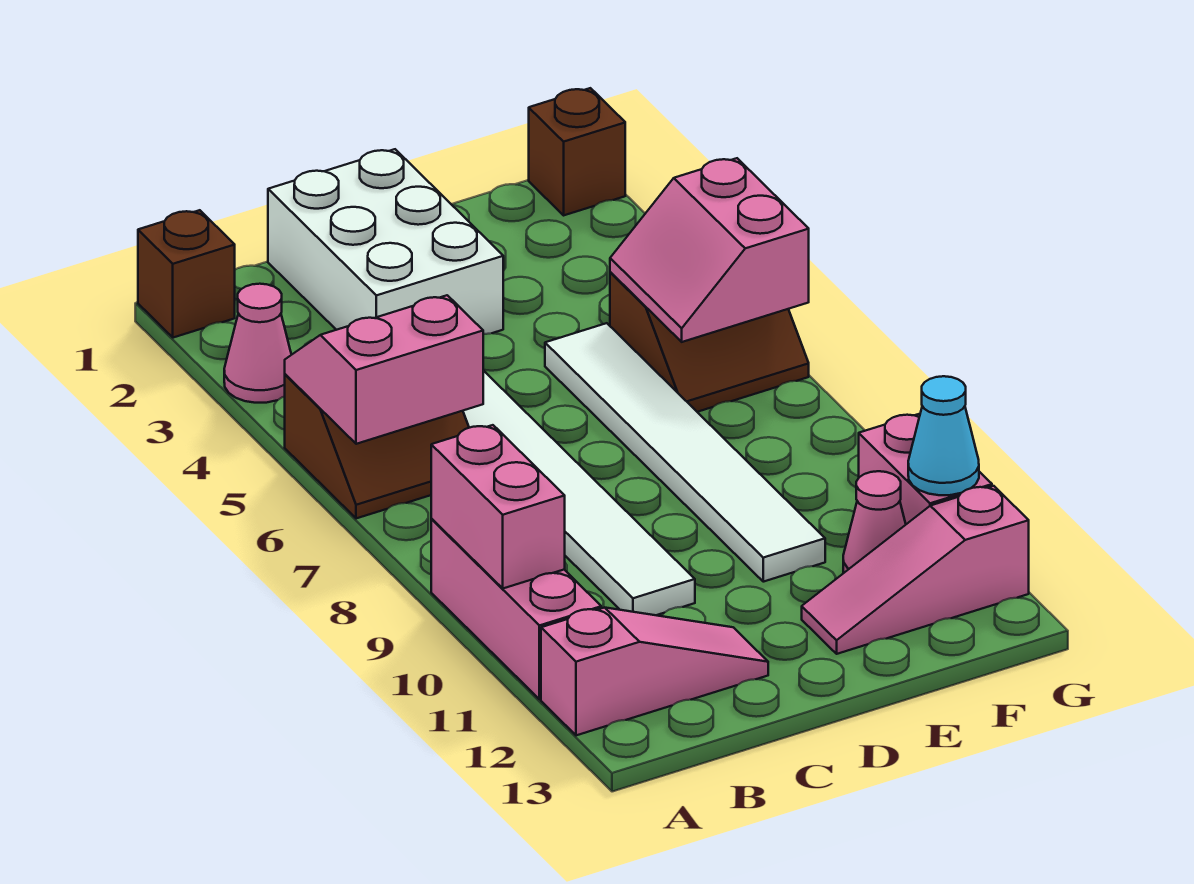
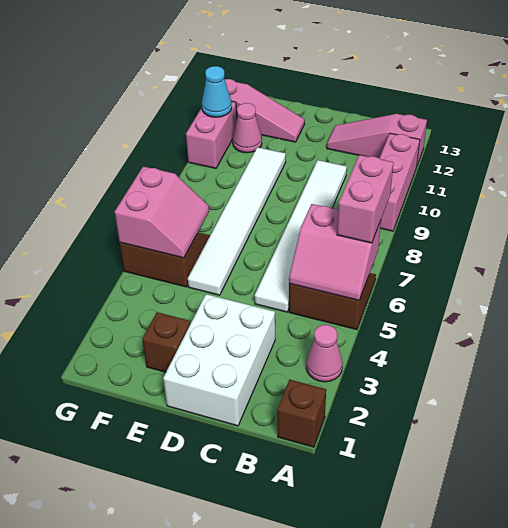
pink brick A9:A10 level 2 -> pink brick A6:A7 level 3
brown brick G1 level 1 -> brown brick E2 level 1

